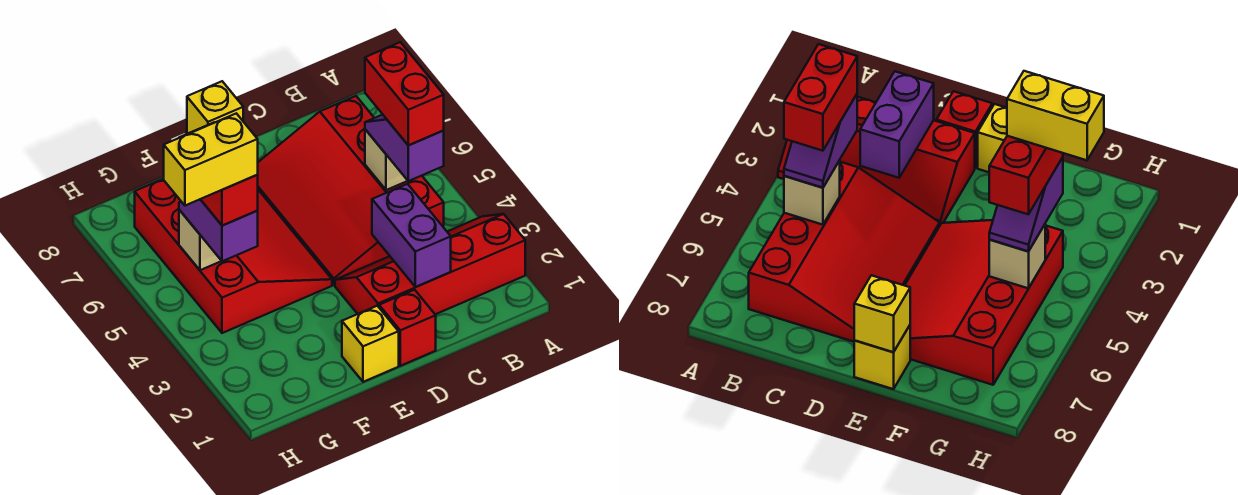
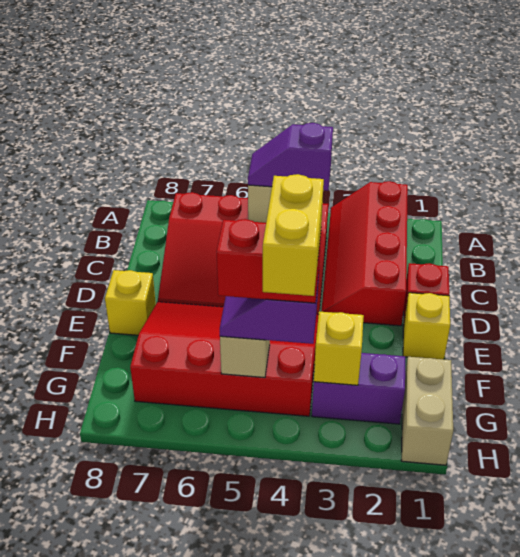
red brick B4:B5 level 4 -> none
purple brick C2:C3 level 2 -> purple brick G2:G3 level 1
yellow brick E8 level 2 -> yellow brick G3 level 2
none -> tan brick G1:H1 level 1

